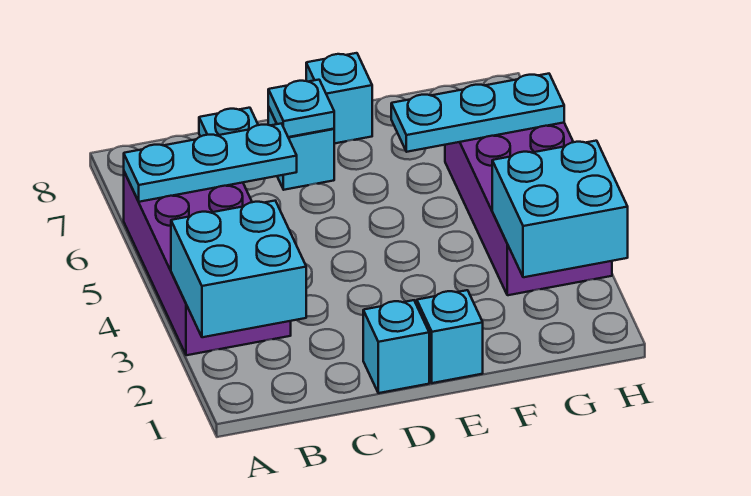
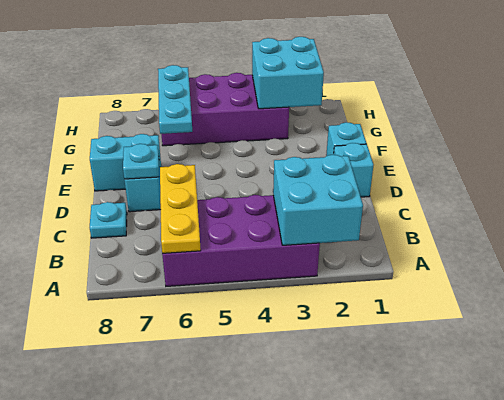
cyan plate A6:C6 level 2 -> yellow plate A6:C6 level 2
cyan brick E8 level 1 -> cyan brick E7:E8 level 1

